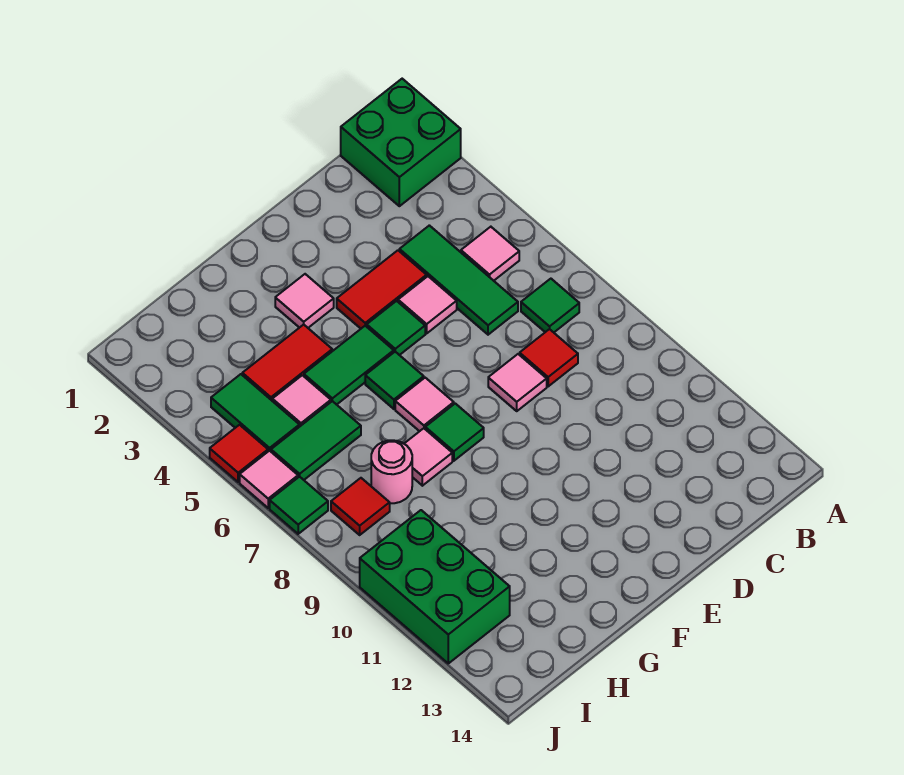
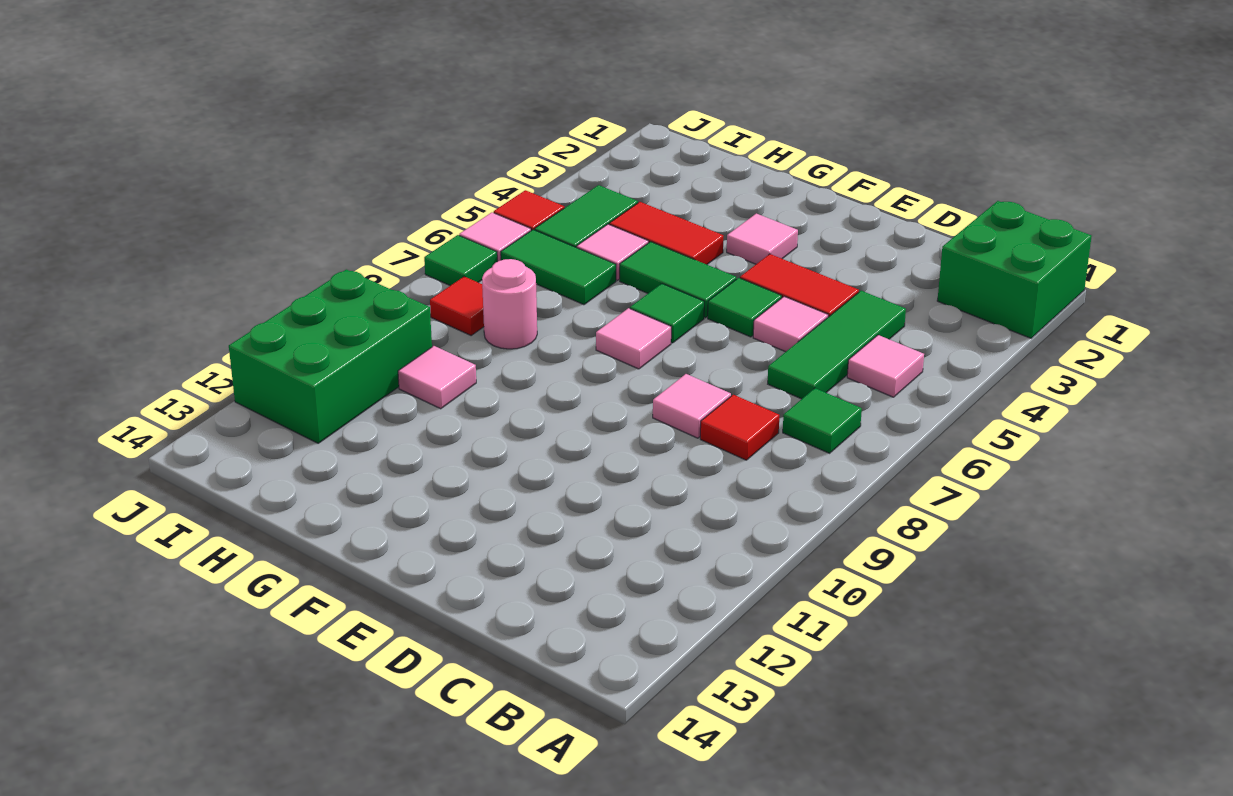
green tile F8 level 1 -> none
pink tile G8 level 1 -> pink tile H10 level 1

